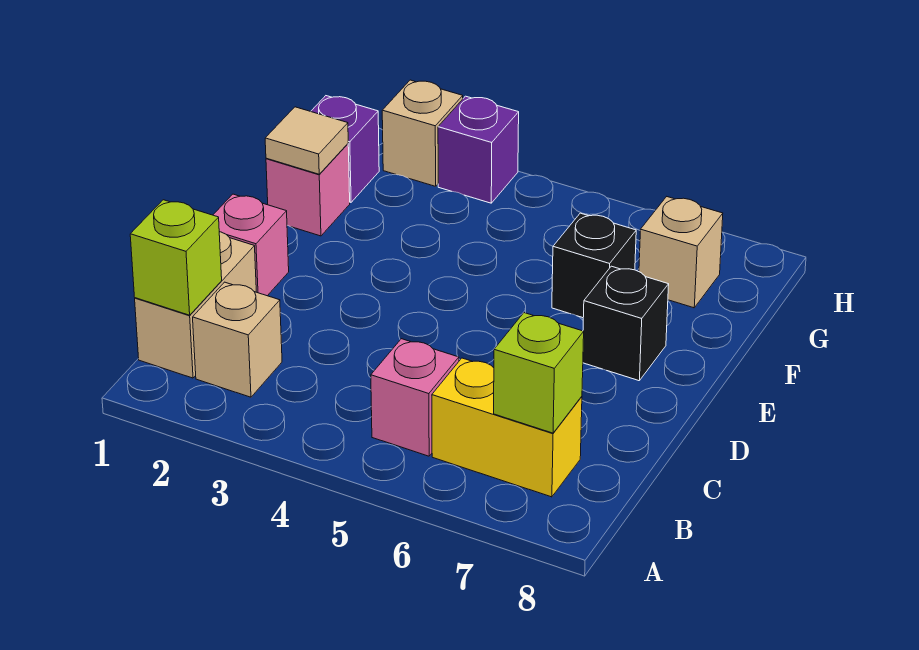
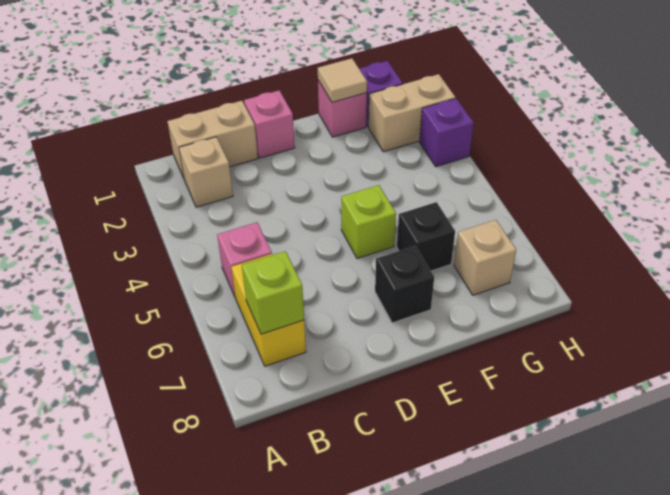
lime brick B1 level 2 -> lime brick E5 level 1
tan brick H2 level 1 -> tan brick G2:H2 level 1

